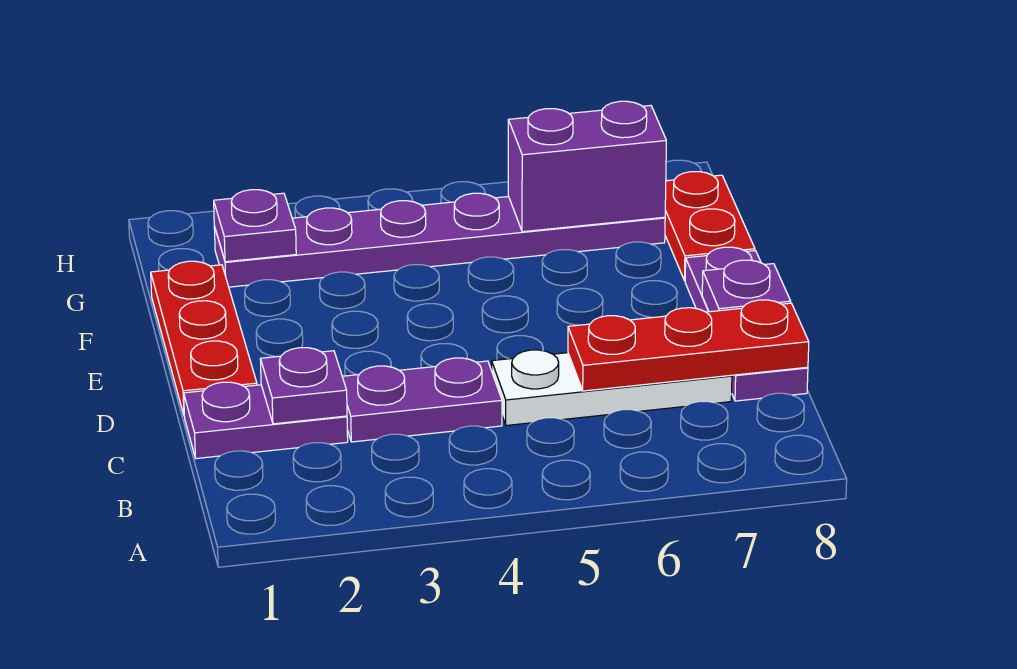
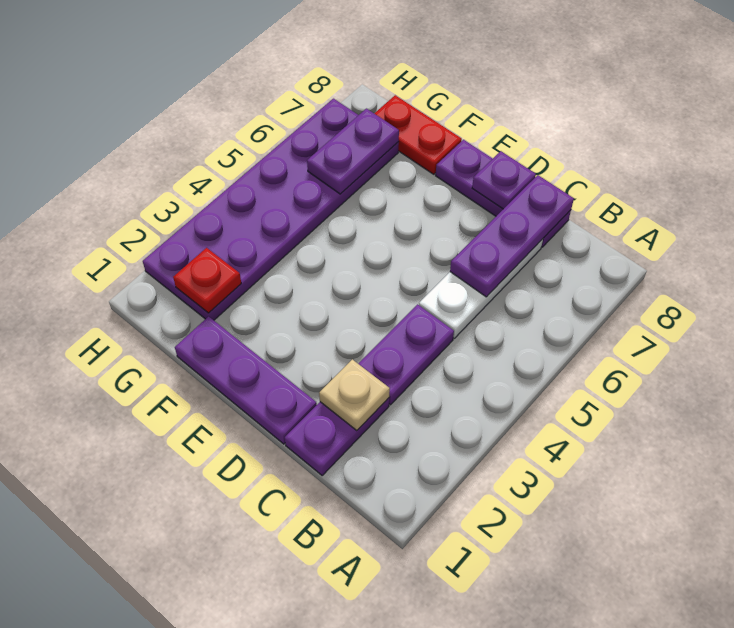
purple plate C2 level 2 -> tan plate C2 level 2
red plate C6:C8 level 2 -> purple plate C6:C8 level 2
red plate D1:F1 level 1 -> purple plate D1:F1 level 1
purple plate G2:G7 level 1 -> purple plate G2:H7 level 1
purple plate G2 level 2 -> red plate G2 level 2
purple brick G6:G7 level 2 -> purple plate G6:G7 level 2

